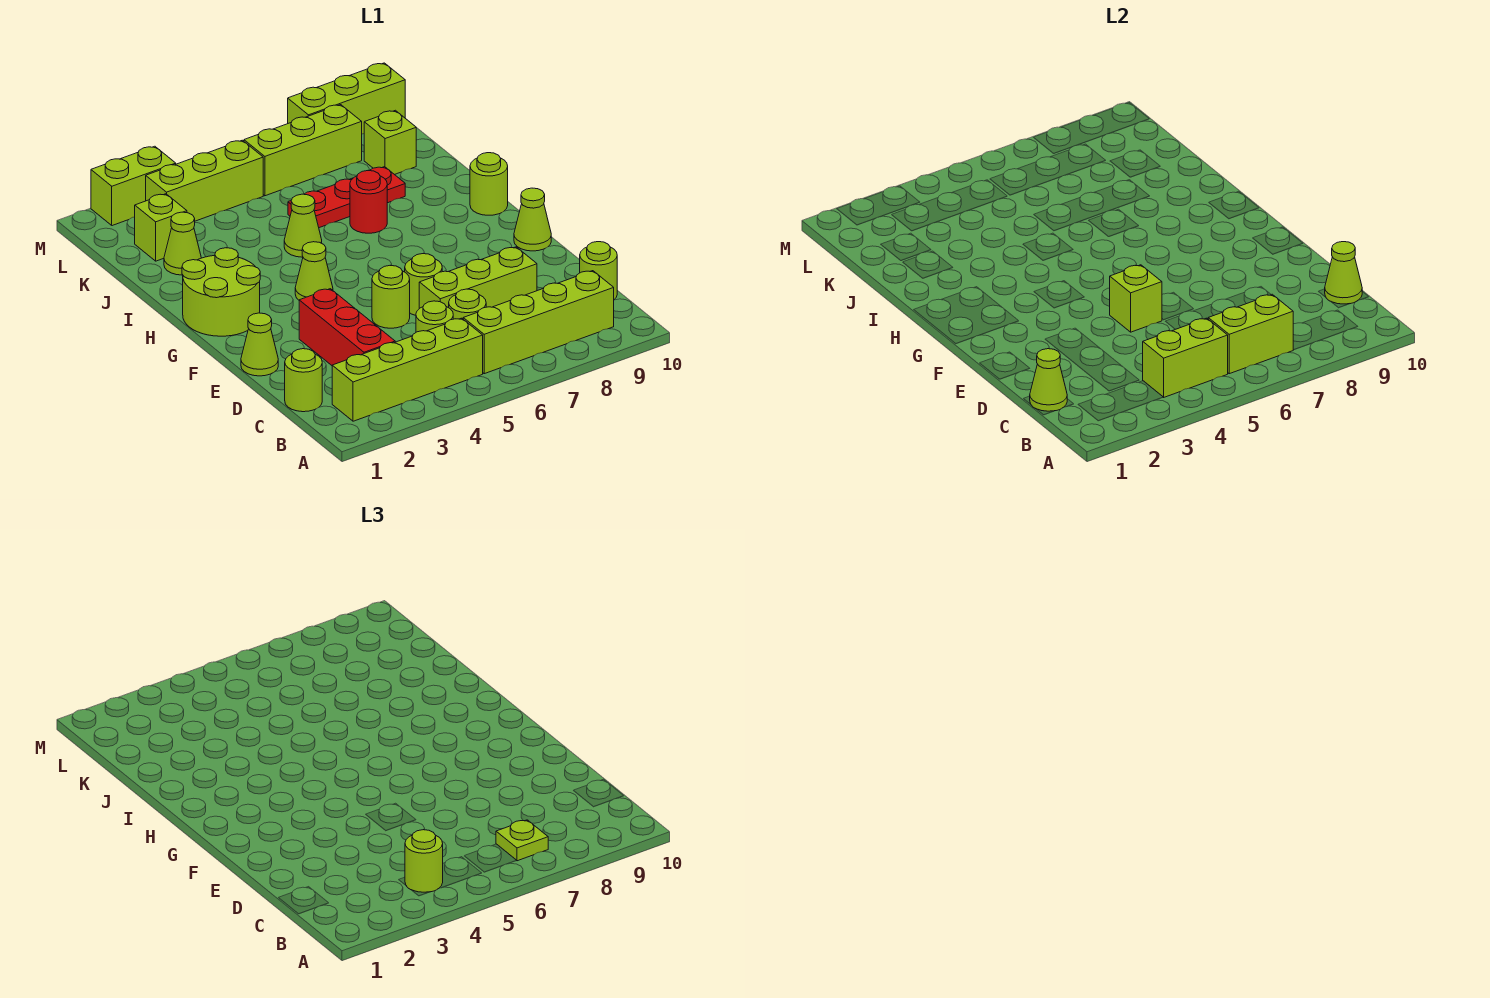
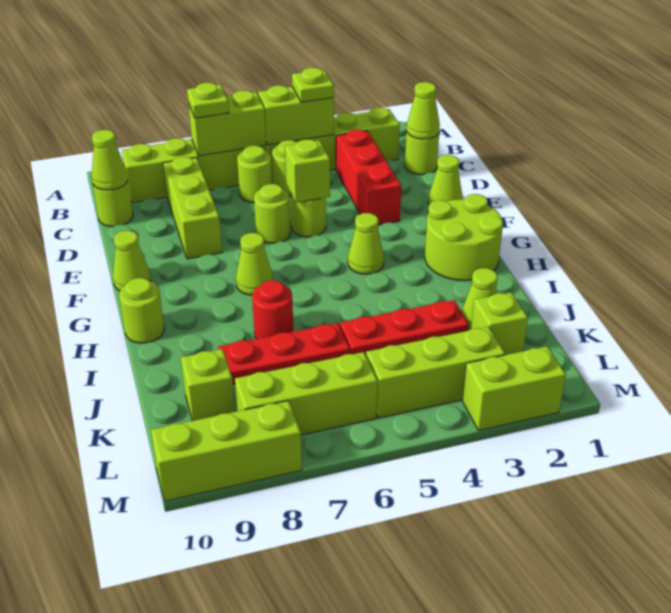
lime round brick B4 level 3 -> lime plate B4 level 3
lime brick D6:D8 level 1 -> lime brick C8:E8 level 1
lime cone I5 level 1 -> lime cone G7 level 1
none -> red plate J3:J5 level 1

